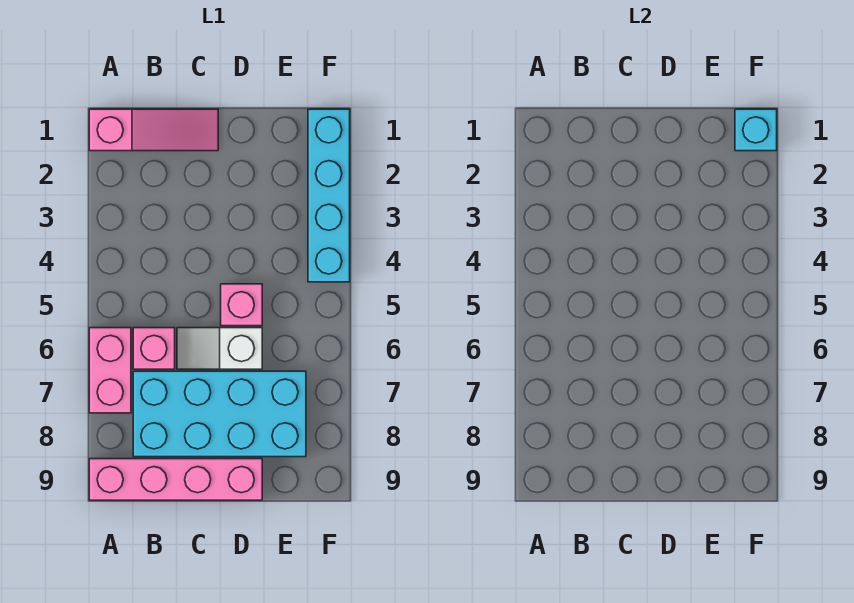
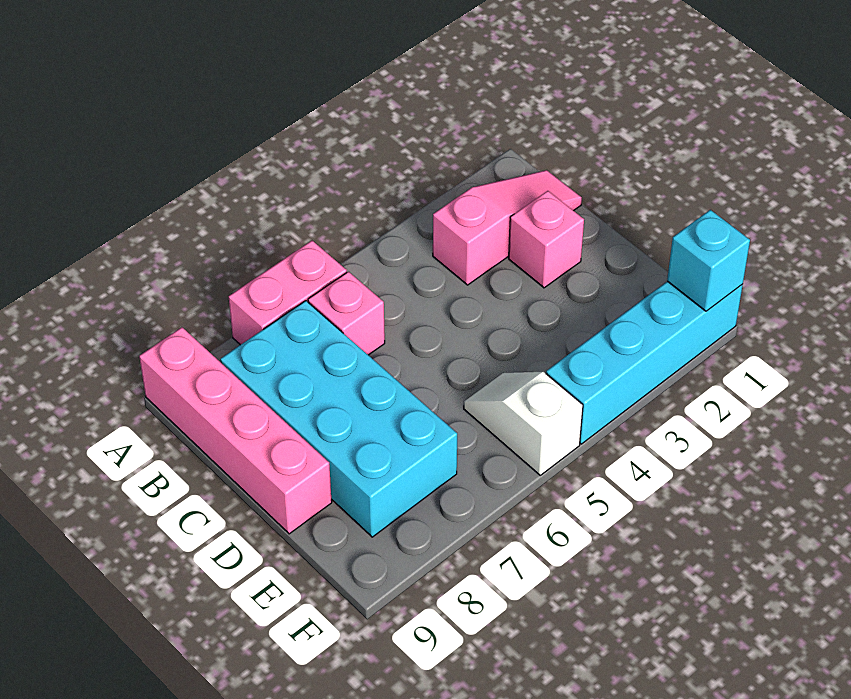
pink slope A1:C1 level 1 top A -> pink slope B1:B3 level 1 top 3
white slope C6:D6 level 1 top D -> white slope E5:F5 level 1 top F
pink brick D5 level 1 -> pink brick C2 level 1

